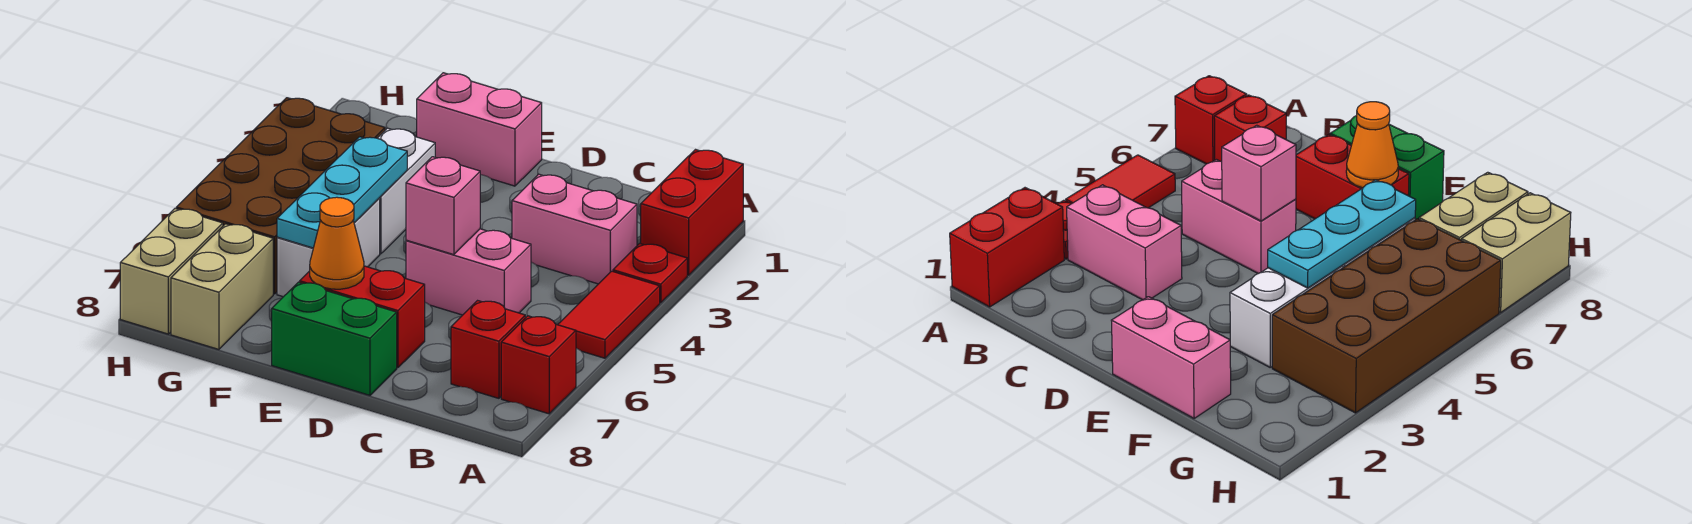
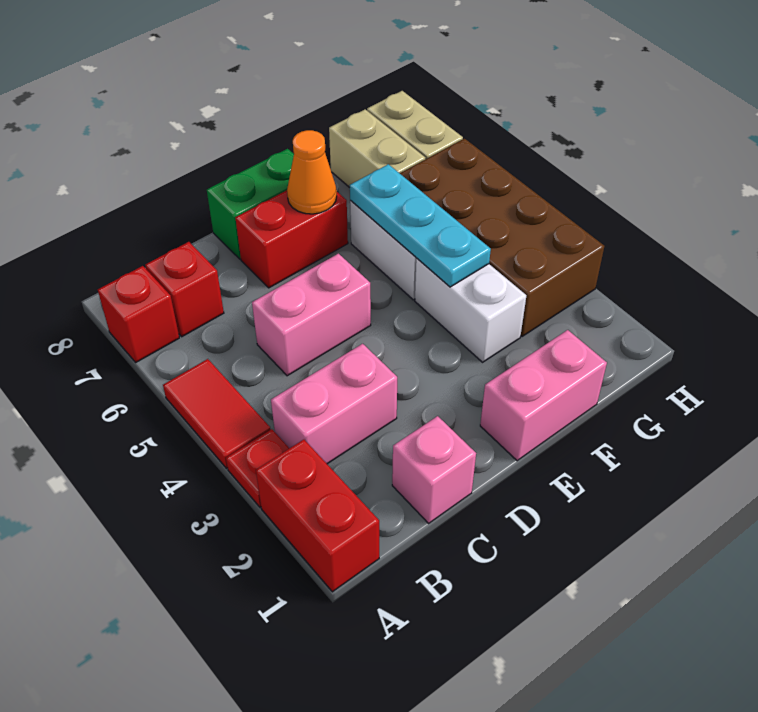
pink brick D5 level 2 -> pink brick C1 level 1

